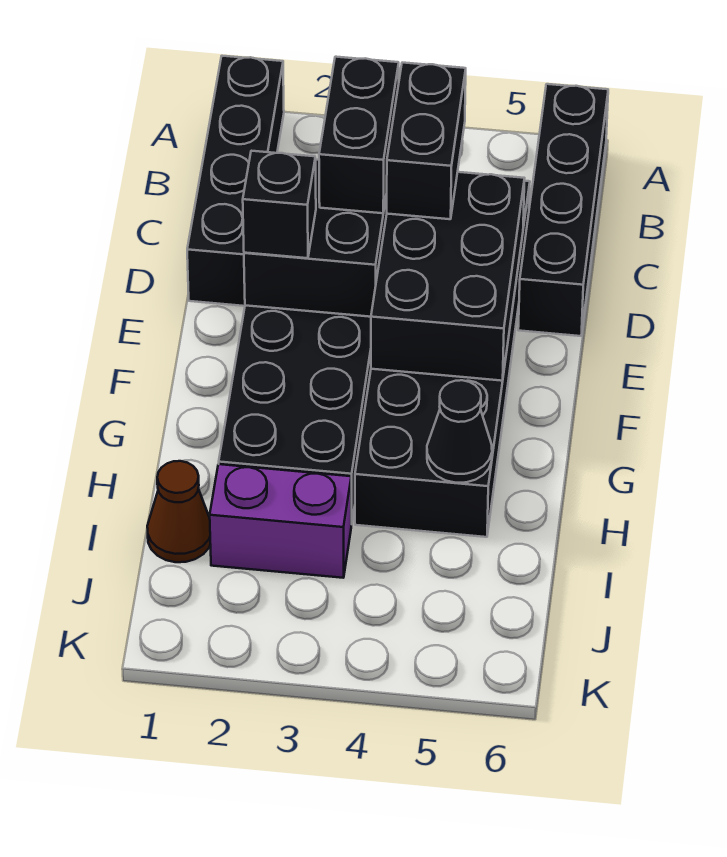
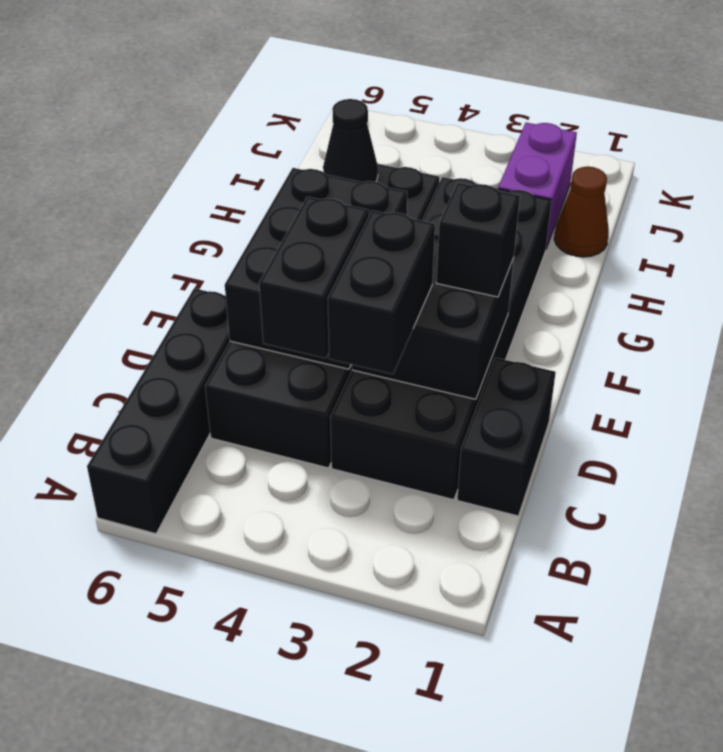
black brick A1:D1 level 1 -> black brick C1:D1 level 1
purple brick I2:I3 level 1 -> purple brick I2:J2 level 1

